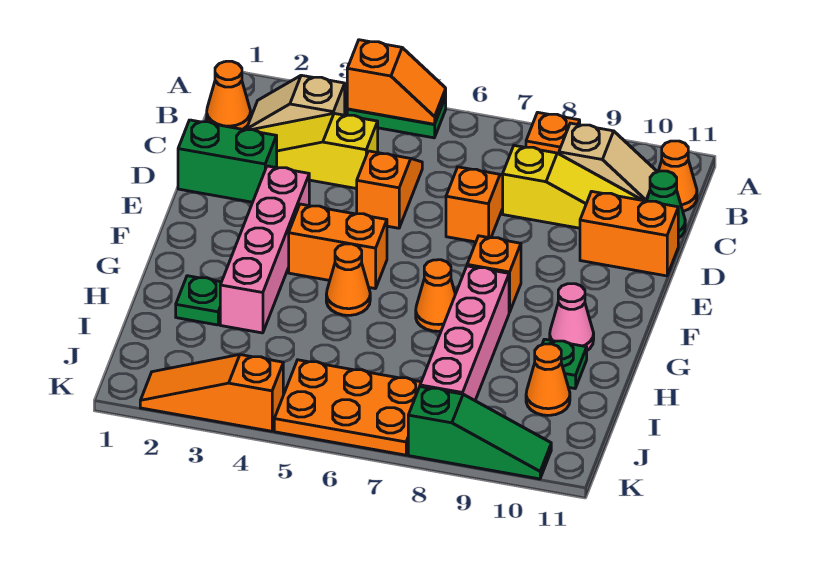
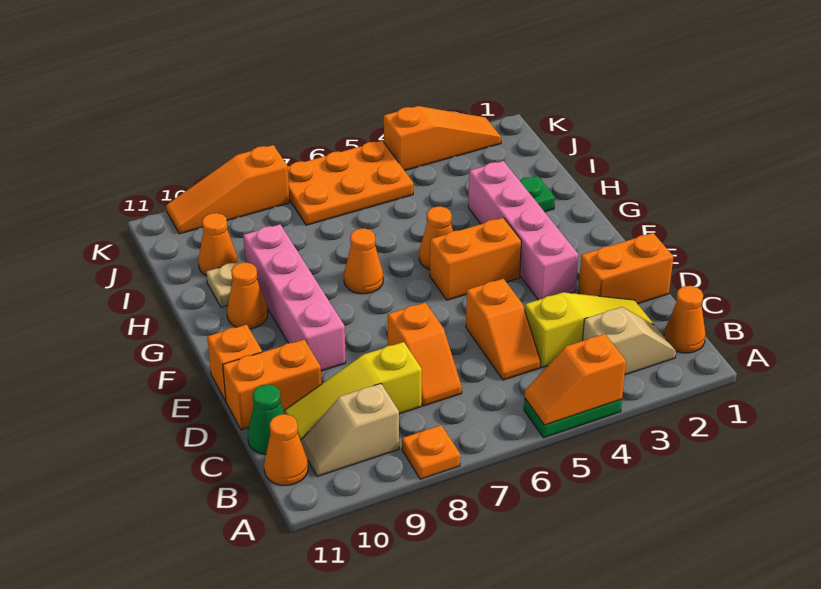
green brick D1:D2 level 1 -> orange brick D1:D2 level 1
orange brick F8 level 1 -> orange brick E11 level 1
pink brick G8:J8 level 1 -> pink brick E9:H9 level 1
pink cone G10 level 1 -> orange cone G10 level 1
green plate H10 level 1 -> tan plate H10 level 1
green slope K8:K10 level 1 top 8 -> orange slope K8:K10 level 1 top 8

